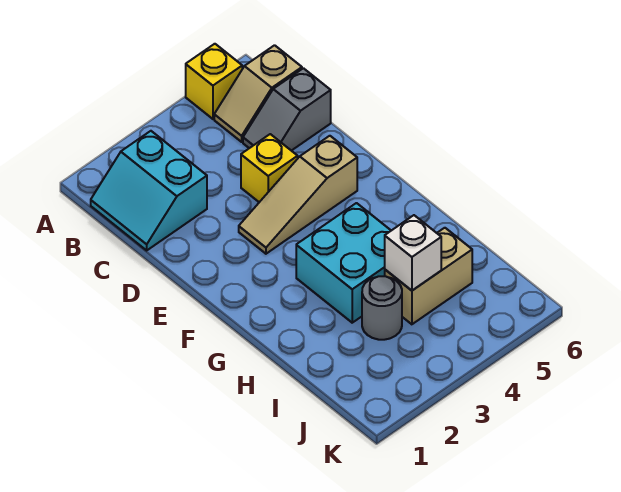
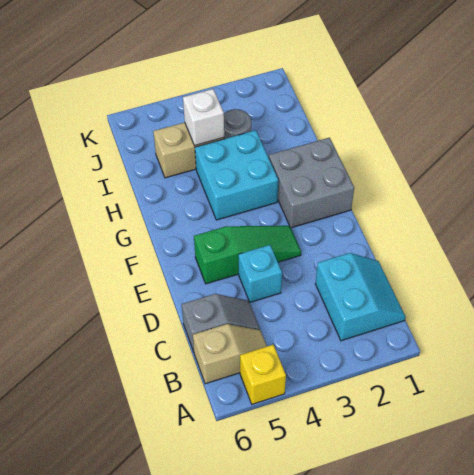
yellow brick D4 level 1 -> cyan brick D4 level 1
tan slope E3:E5 level 1 top 5 -> green slope E3:E5 level 1 top 5
none -> grey brick F1:G2 level 1

